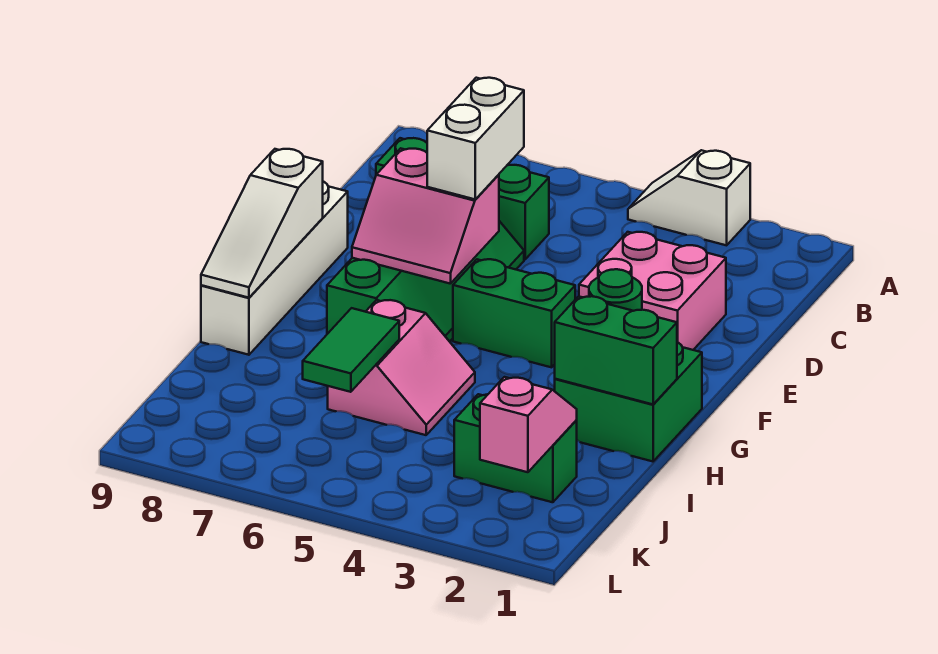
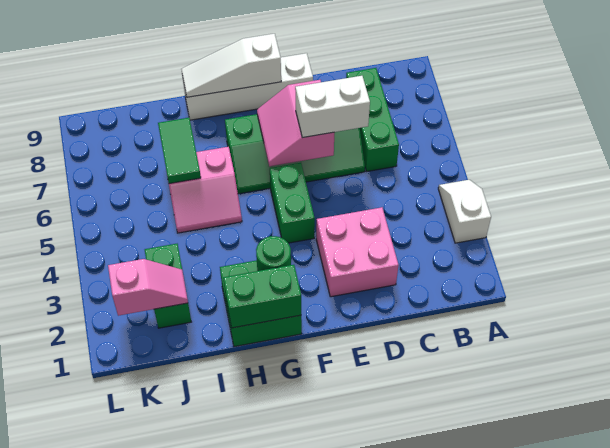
green brick H1:H2 level 2 -> green brick G1:H1 level 2
green tile I6:J6 level 2 -> green tile I6:I7 level 2

